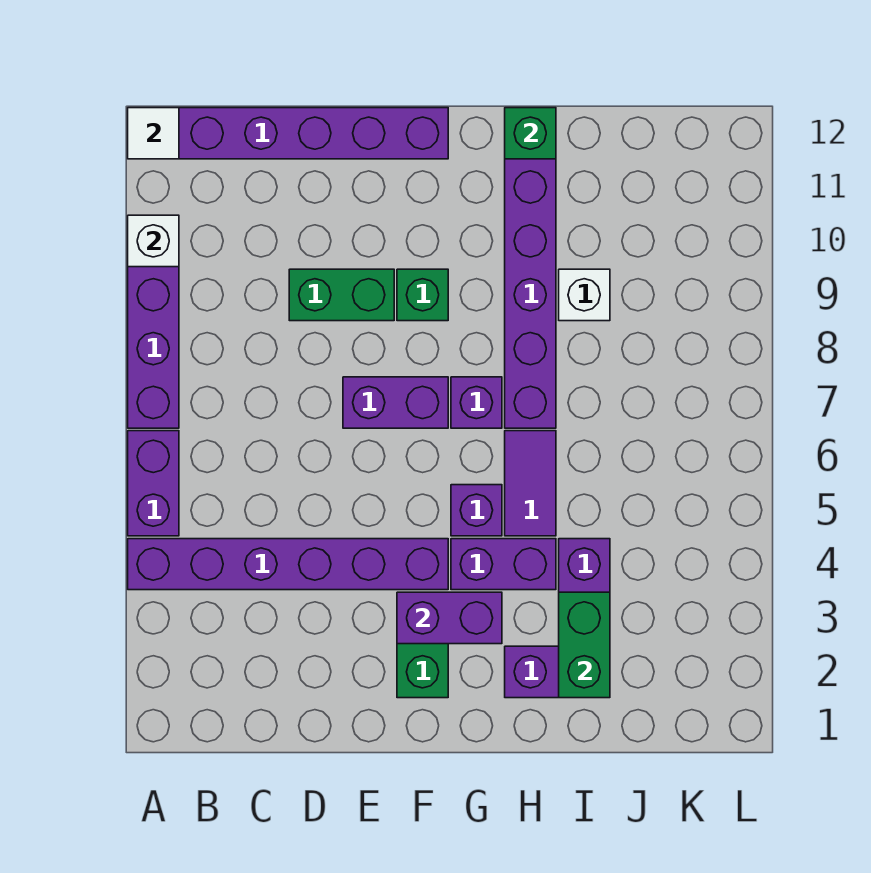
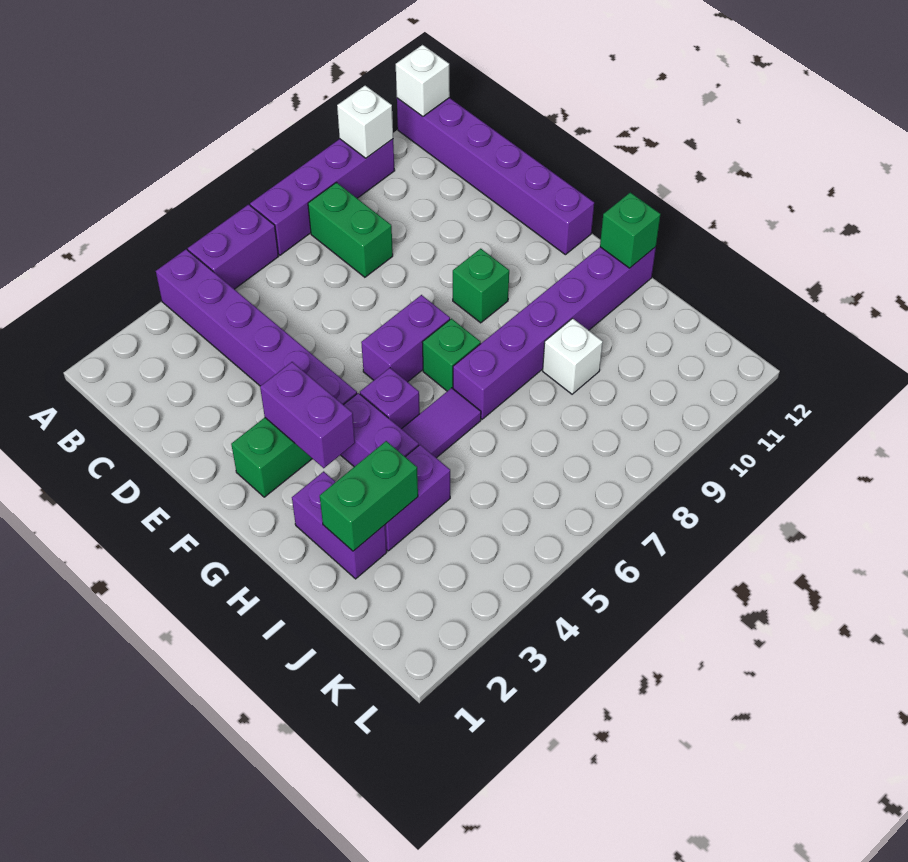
white tile A12 level 2 -> white brick A12 level 2
green brick D9:E9 level 1 -> green brick B8:C8 level 1
purple brick E7:F7 level 1 -> purple brick F6:F7 level 1
purple brick G7 level 1 -> green brick G7 level 1

